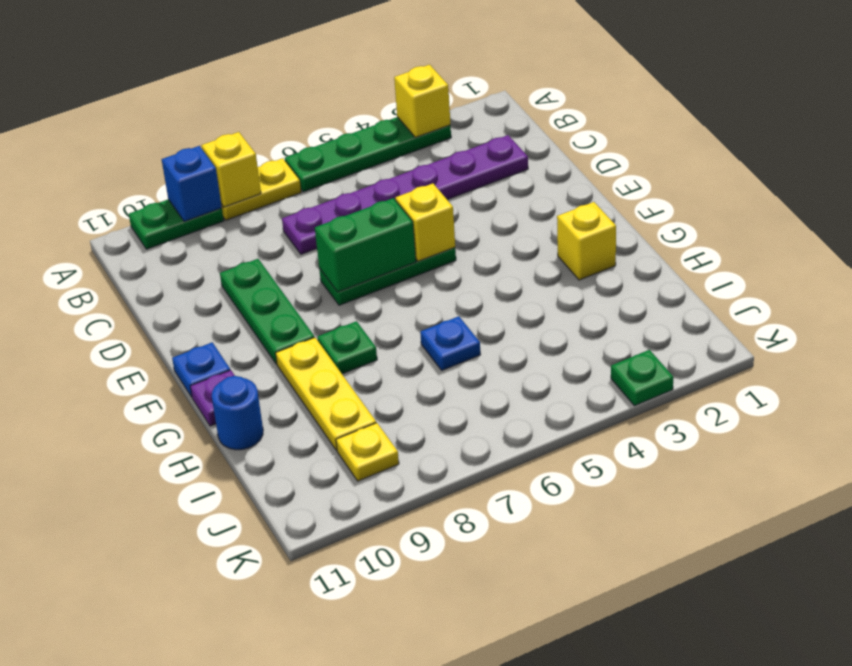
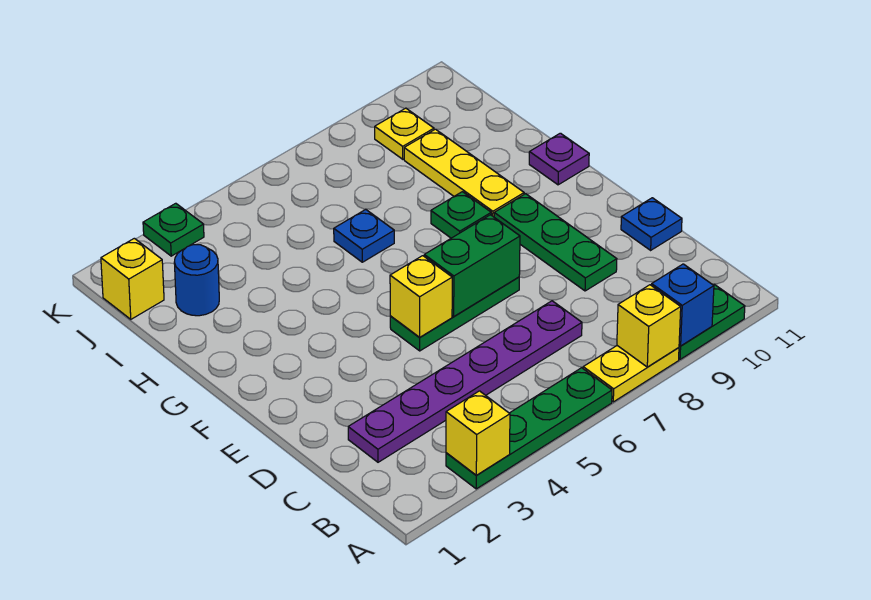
blue plate F11 level 1 -> blue plate D11 level 1
yellow brick G2 level 1 -> yellow brick J1 level 1
blue round brick H11 level 1 -> blue round brick I2 level 1

